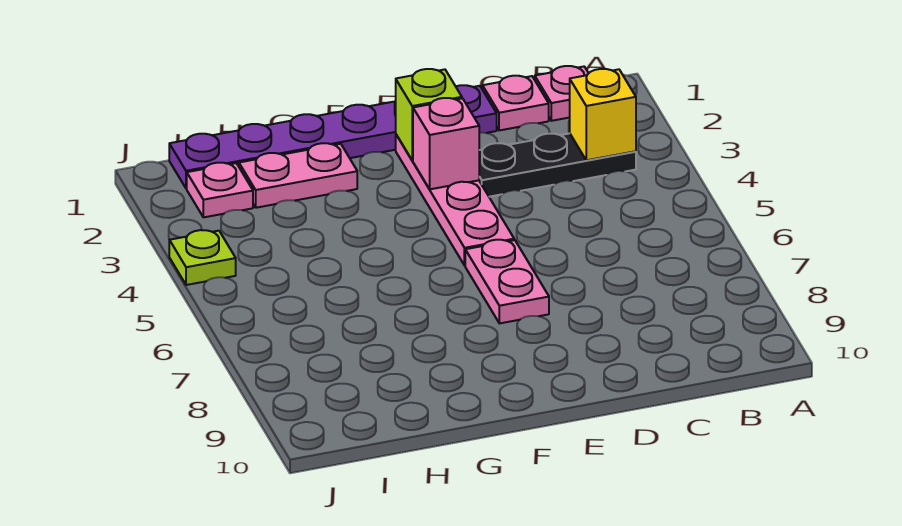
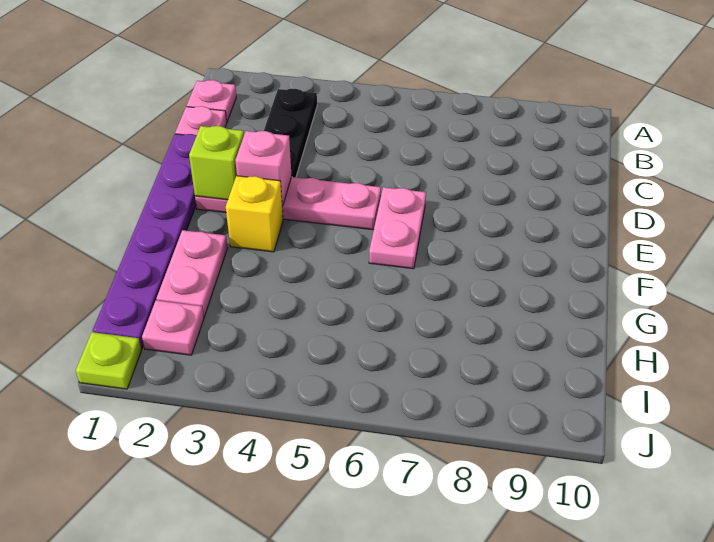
yellow brick B3 level 2 -> yellow brick F3 level 1
pink plate E6:E7 level 1 -> pink plate E6:F6 level 1
lime plate J4 level 1 -> lime plate J1 level 1

